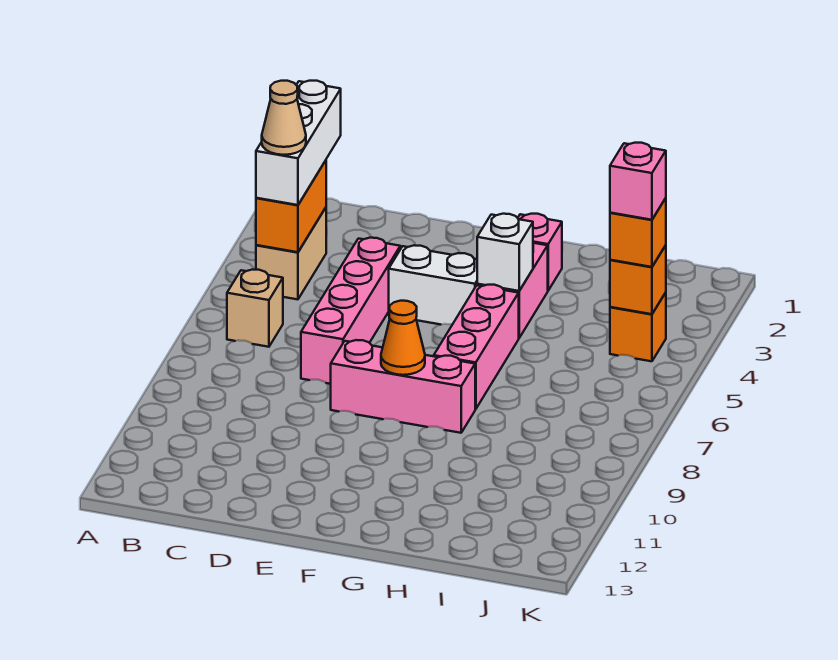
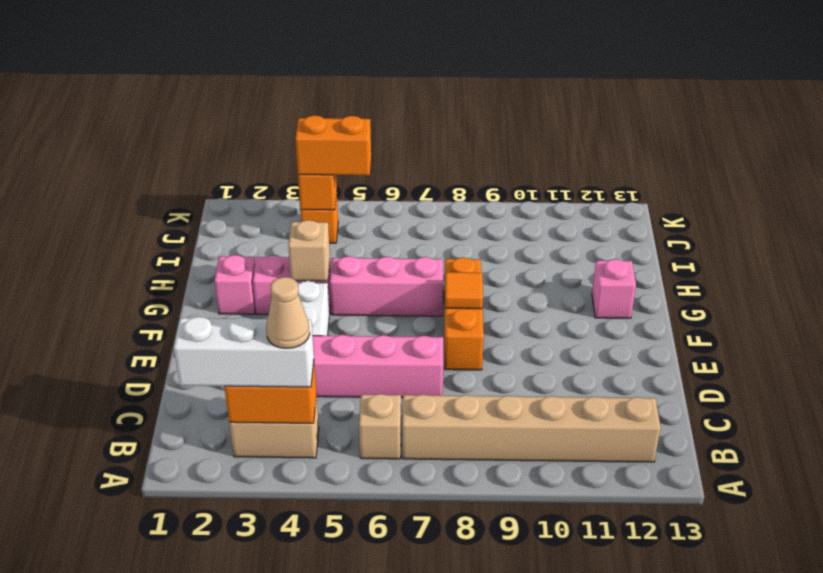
none -> tan brick B7:B12 level 1
pink brick E8:G8 level 1 -> orange brick E8:G8 level 1
orange cone F8 level 2 -> orange tile F8 level 2
white brick G4 level 2 -> tan brick G4 level 2
orange brick J4 level 3 -> orange brick J4:J5 level 3
pink brick J4 level 4 -> pink brick G12 level 1

